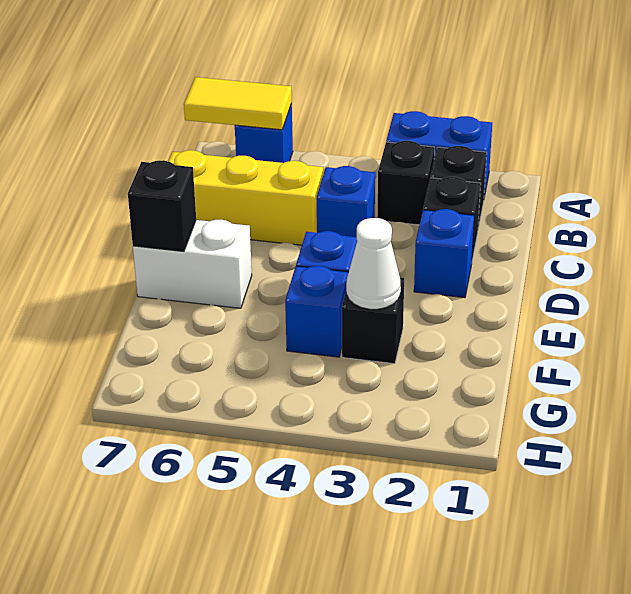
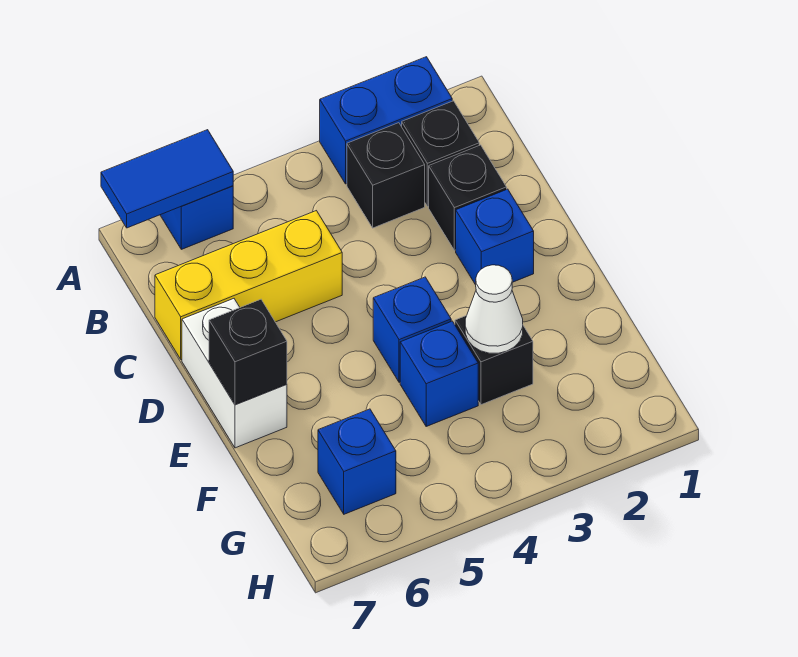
yellow tile A6:A7 level 2 -> blue tile A6:A7 level 2
blue brick C4 level 1 -> blue brick G6 level 1
white brick E6:E7 level 1 -> white brick D7:E7 level 1

